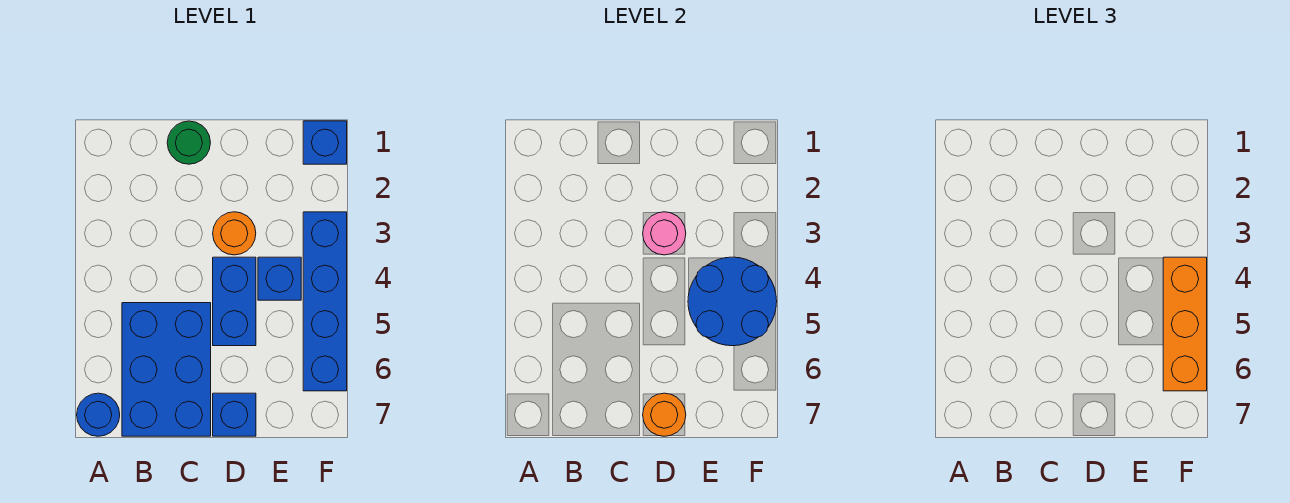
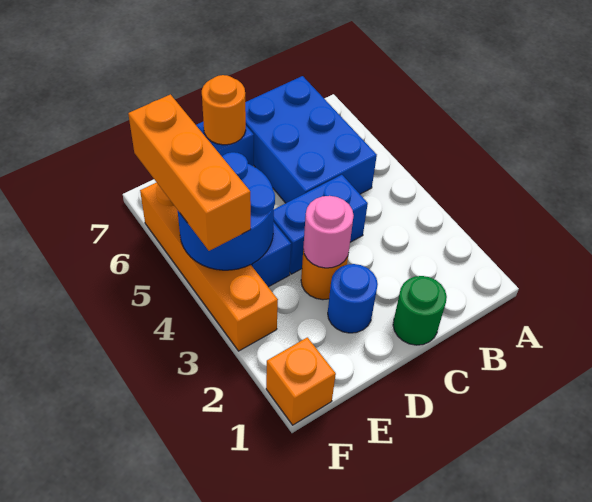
blue round brick A7 level 1 -> blue round brick D2 level 1
blue brick D4:D5 level 1 -> blue brick C4:D4 level 1
blue brick F1 level 1 -> orange brick F1 level 1
blue brick F3:F6 level 1 -> orange brick F3:F6 level 1

